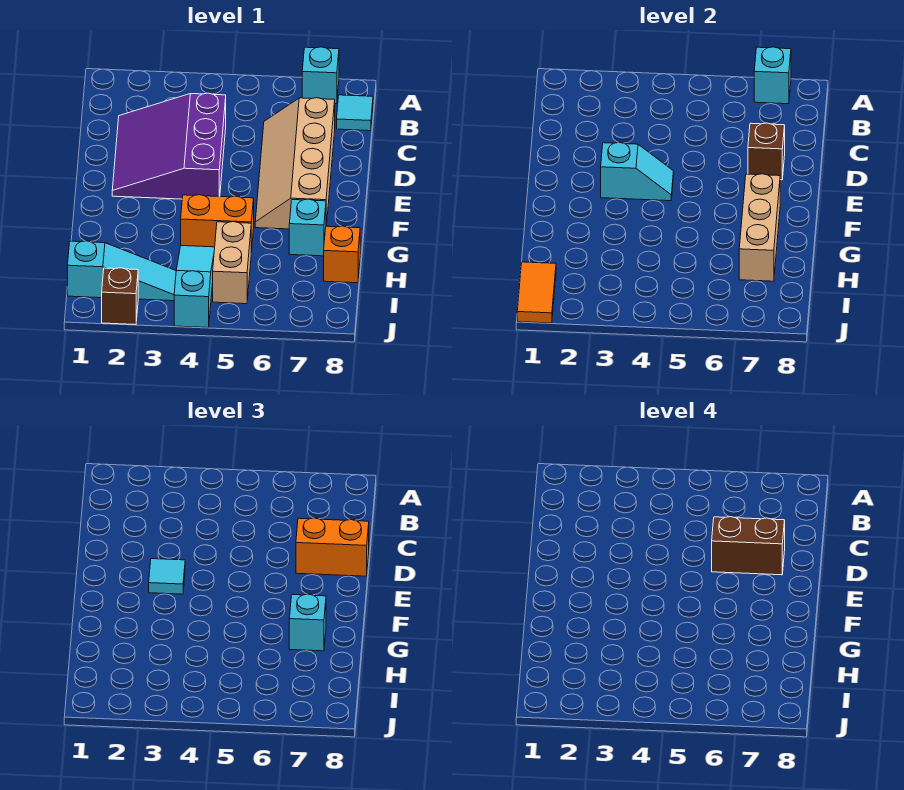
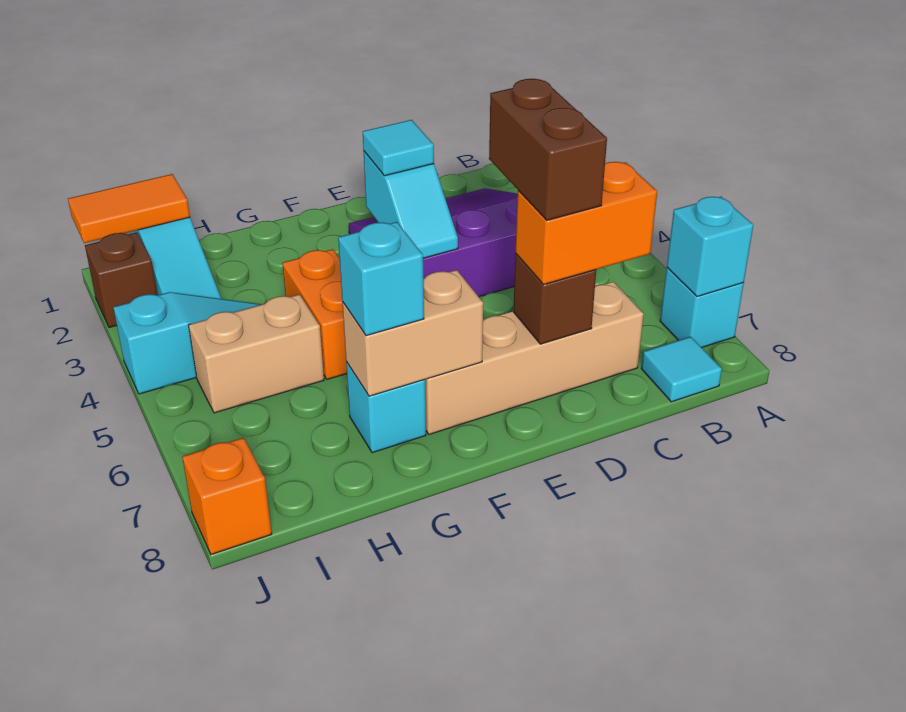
orange brick D7:D8 level 3 -> orange brick C7:D7 level 3
tan brick F7:H7 level 2 -> tan brick F7:G7 level 2
orange brick H8 level 1 -> orange brick J8 level 1

